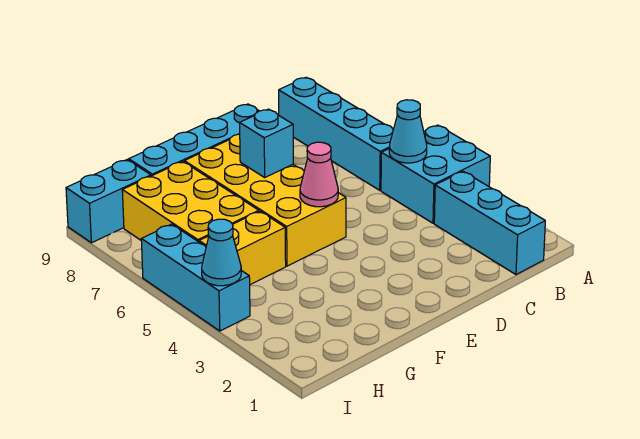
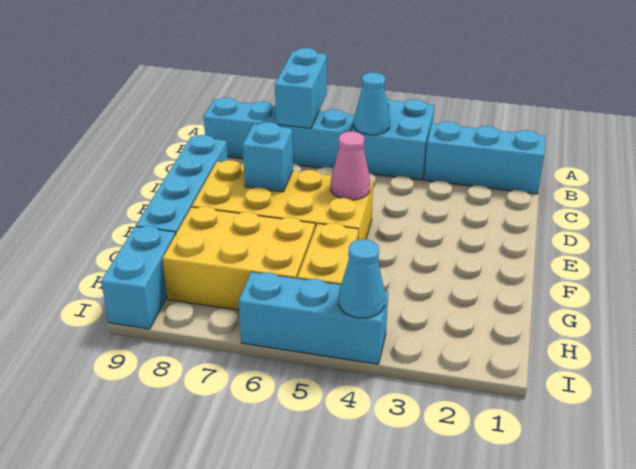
none -> cyan brick A7:B7 level 2

